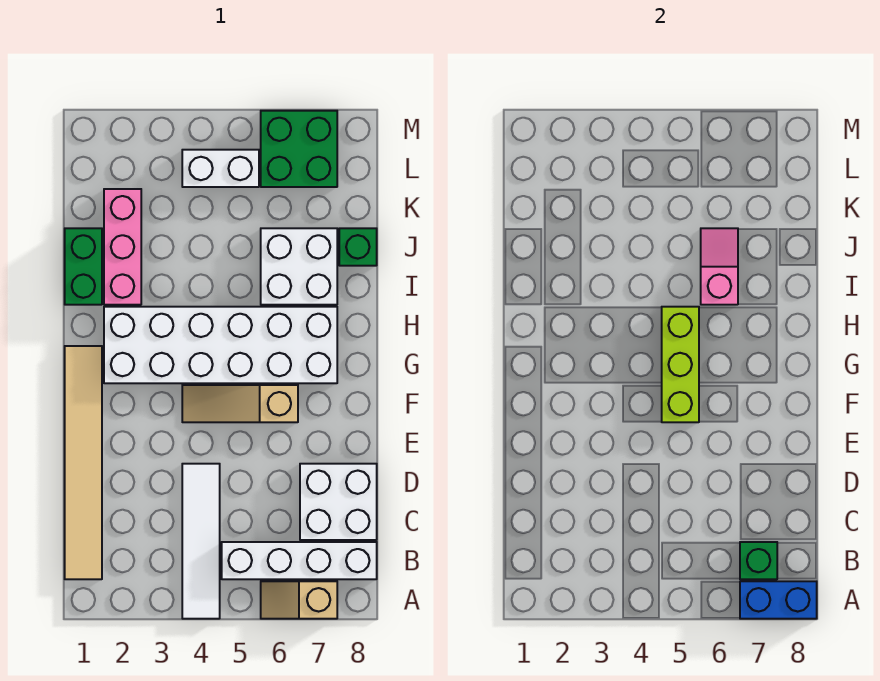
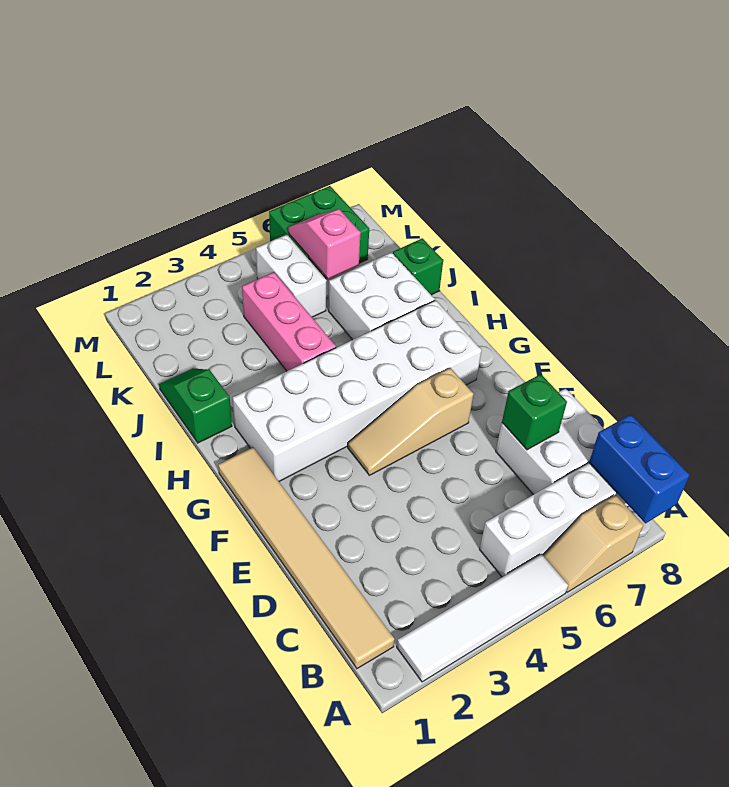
white tile A4:D4 level 1 -> white tile A2:A5 level 1
blue brick A7:A8 level 2 -> blue brick A8:B8 level 2
green brick B7 level 2 -> green brick D7 level 2
lime brick F5:H5 level 2 -> none
green brick I1:J1 level 1 -> green slope I1:J1 level 1 top I
pink brick I2:K2 level 1 -> pink brick I4:K4 level 1
pink slope I6:J6 level 2 top I -> pink slope K6:L6 level 2 top K
white brick L4:L5 level 1 -> white brick K5:L5 level 1

